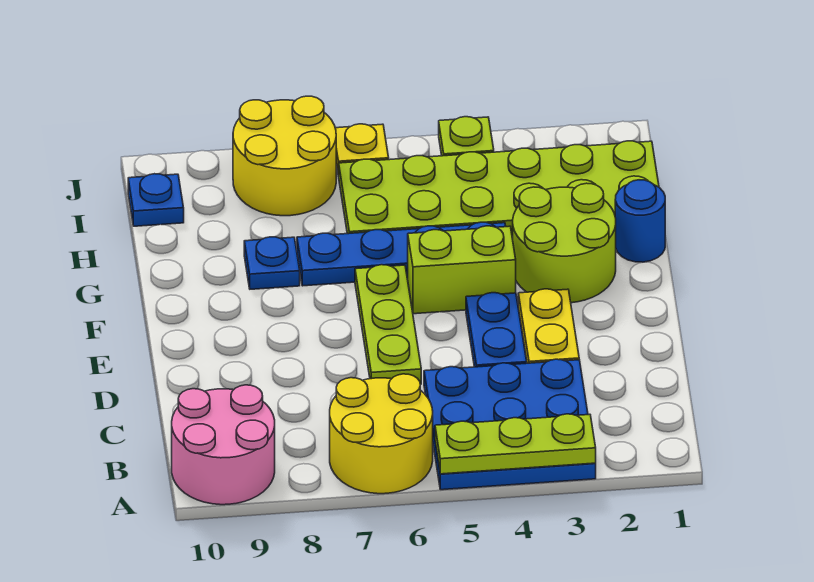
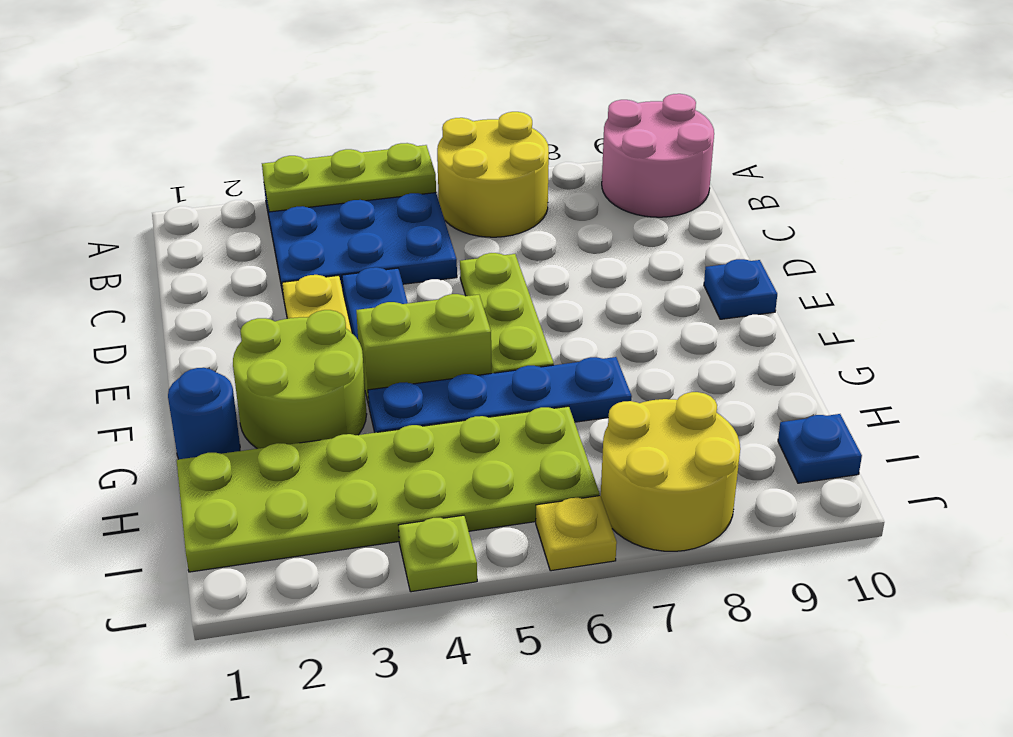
blue plate G8 level 1 -> blue plate E10 level 1

